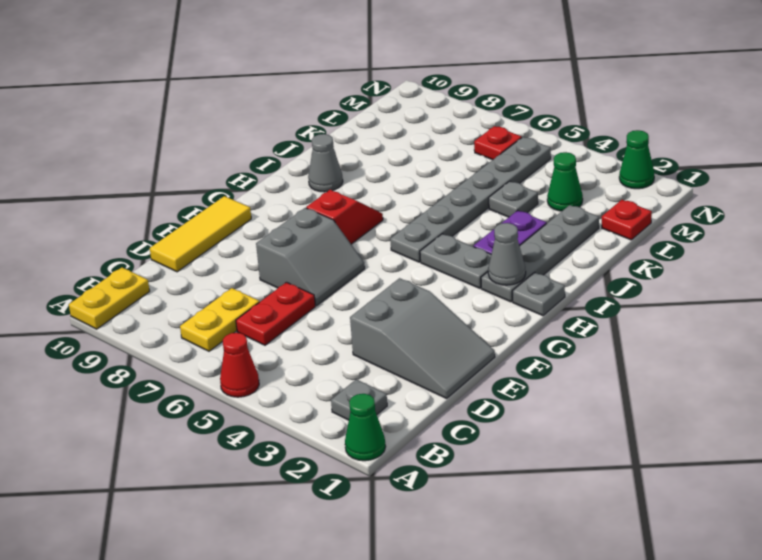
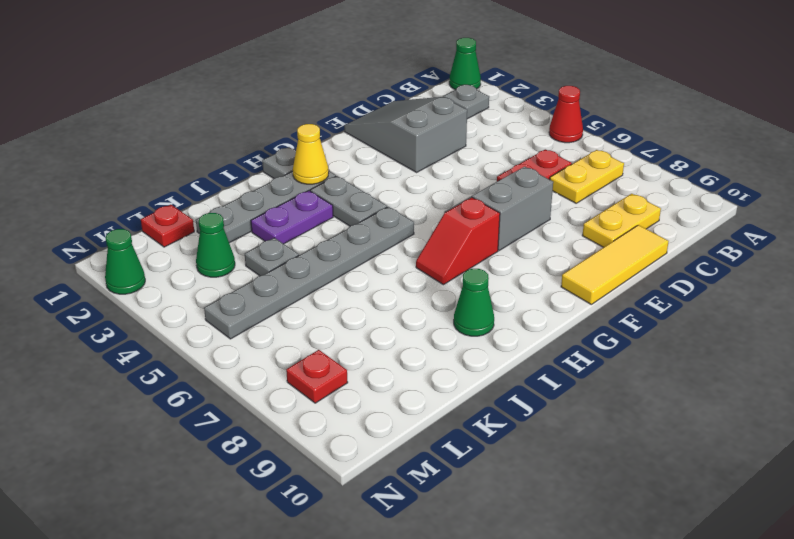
yellow plate A10:B10 level 1 -> yellow plate C9:D9 level 1
grey cone H2 level 2 -> yellow cone H2 level 2
grey cone I9 level 1 -> green cone I9 level 1
red plate M6 level 1 -> red plate M8 level 1

